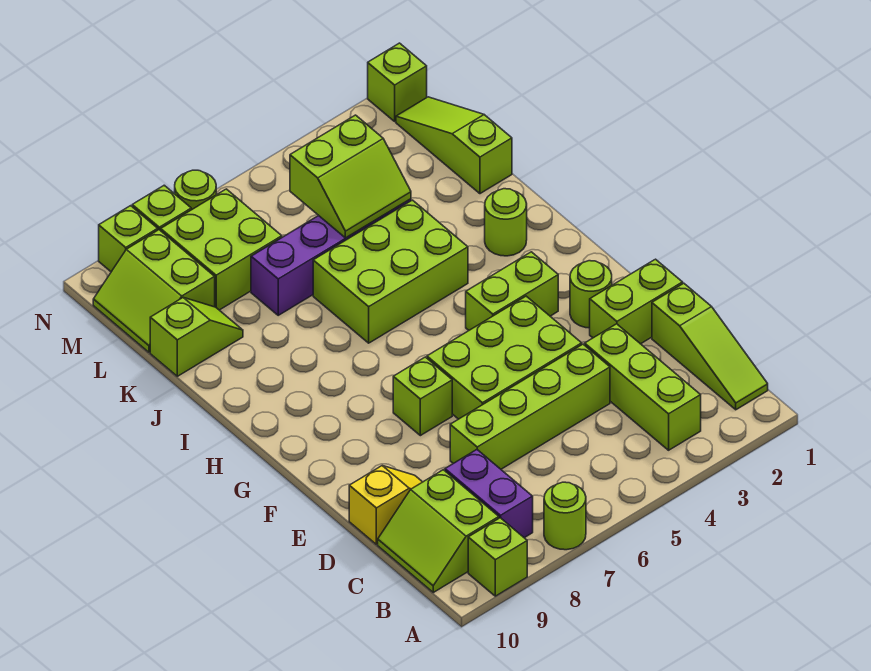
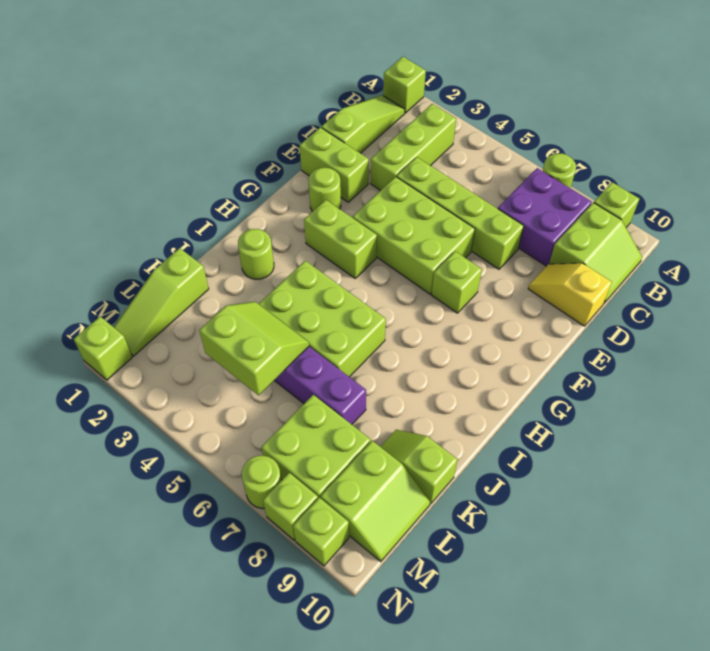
none -> lime brick A1 level 1
purple brick B8:C8 level 1 -> purple brick B7:C8 level 1

